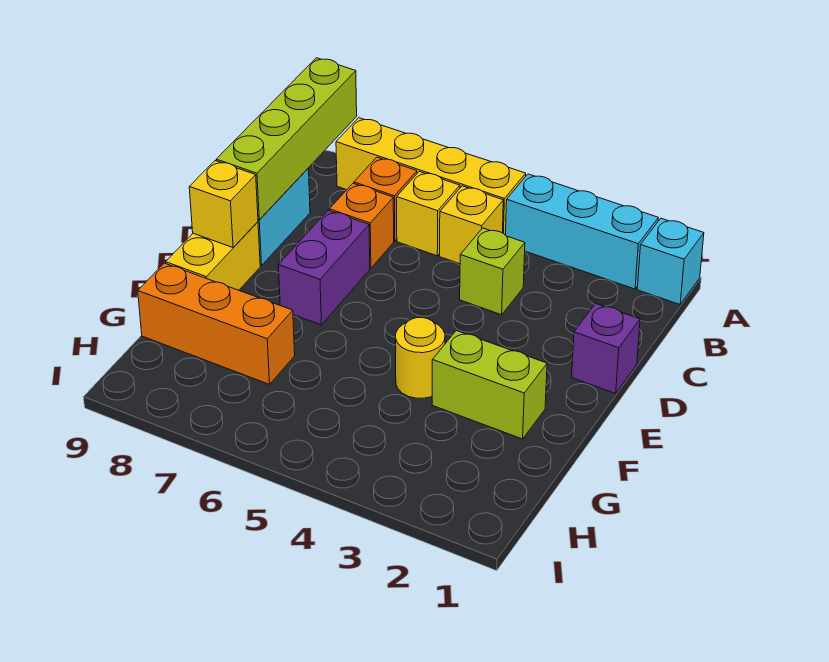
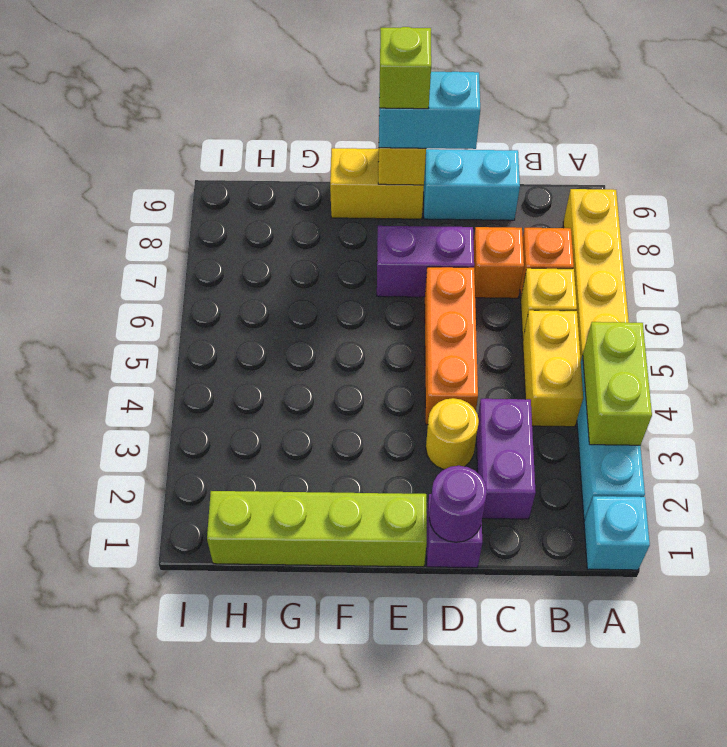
lime brick A9:D9 level 2 -> lime brick E1:H1 level 1
yellow brick B5 level 1 -> yellow brick B4:B5 level 1
none -> purple brick C2:C3 level 1
lime brick C4 level 1 -> lime brick E9 level 4
none -> purple round brick D1 level 2
none -> cyan brick D9:E9 level 3
lime brick F2:F3 level 1 -> lime brick A3:A4 level 2
yellow round brick F4 level 1 -> yellow round brick D3 level 1
orange brick G7:G9 level 1 -> orange brick D4:D6 level 1

